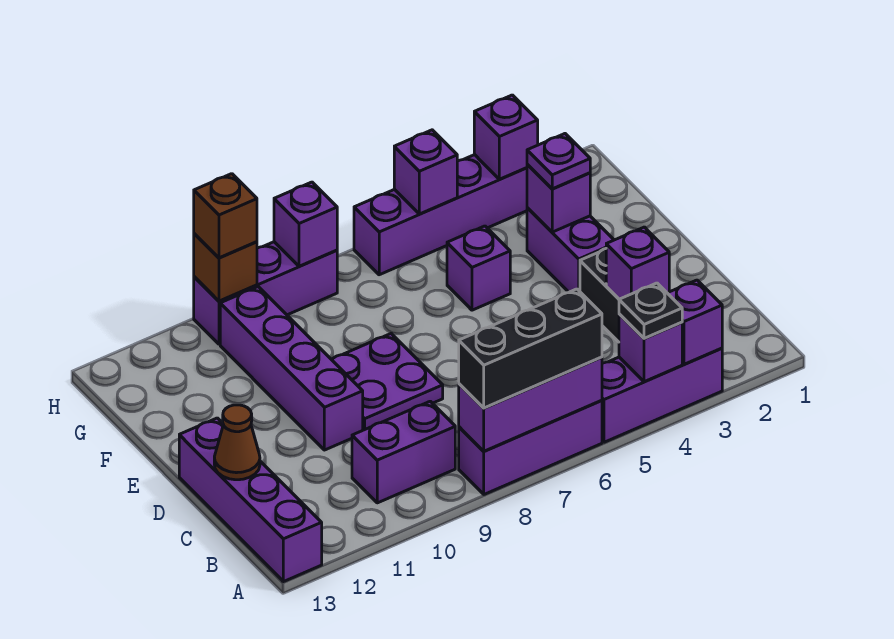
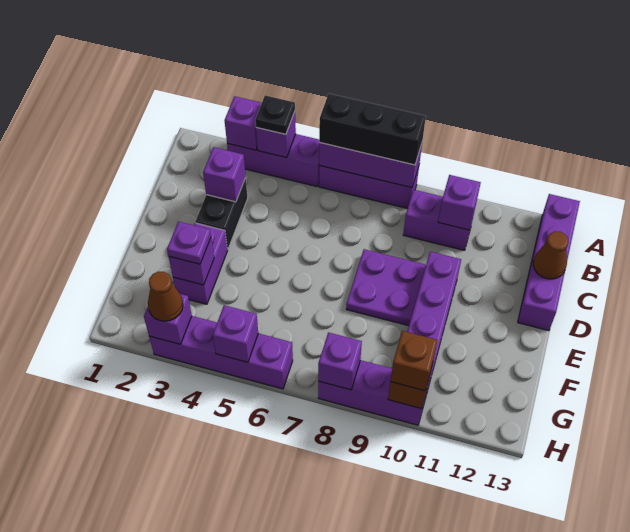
purple brick F5 level 1 -> purple brick B10 level 2
none -> brown cone H3 level 3

